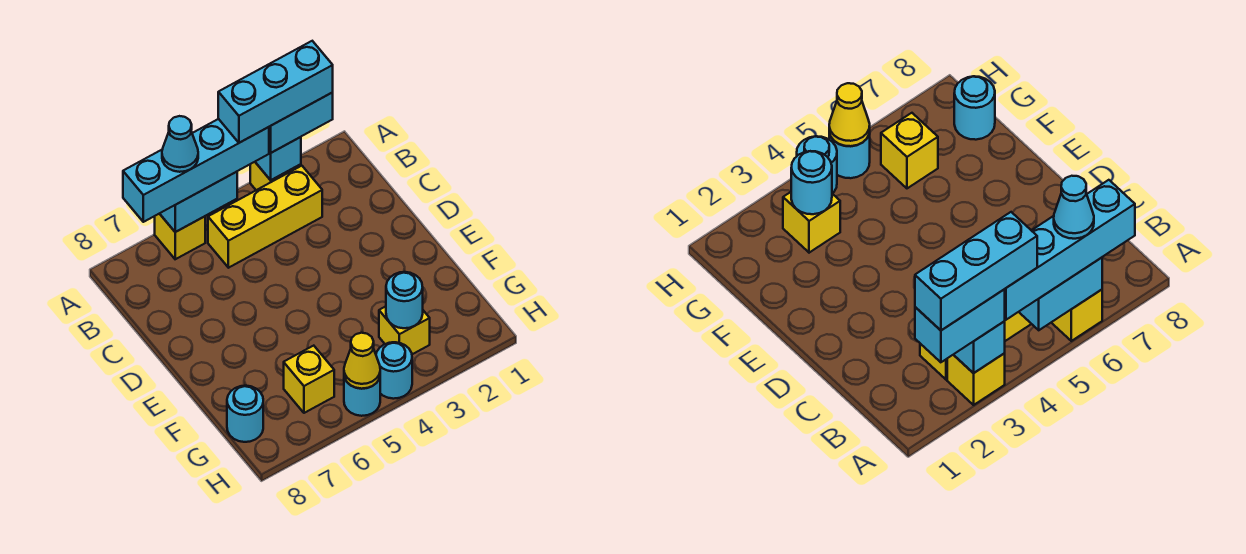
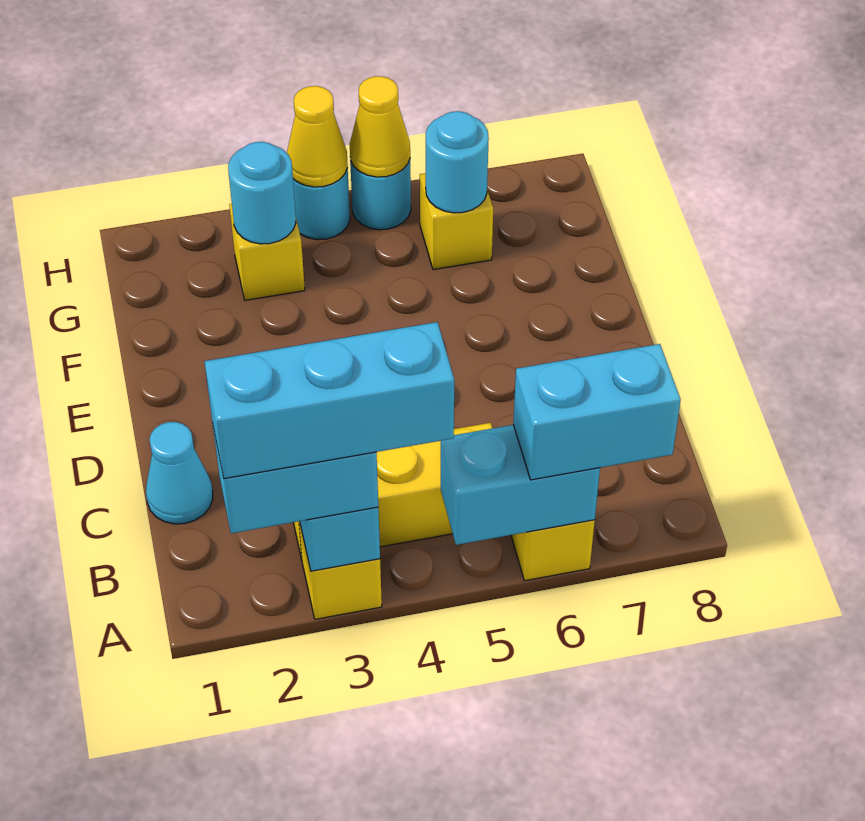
cyan brick A4:A7 level 3 -> cyan brick A6:A7 level 3
cyan cone A6 level 4 -> cyan cone C1 level 1
cyan round brick G8 level 1 -> cyan round brick G6 level 2
none -> yellow cone H4 level 2

